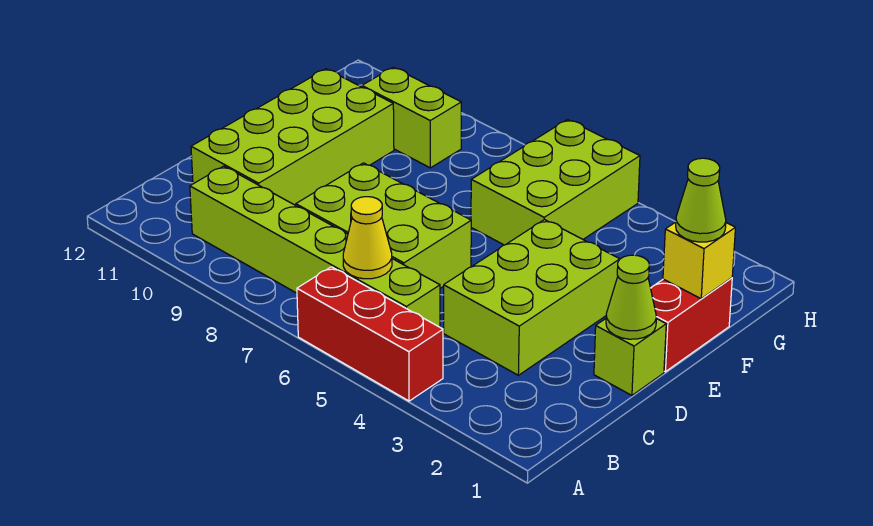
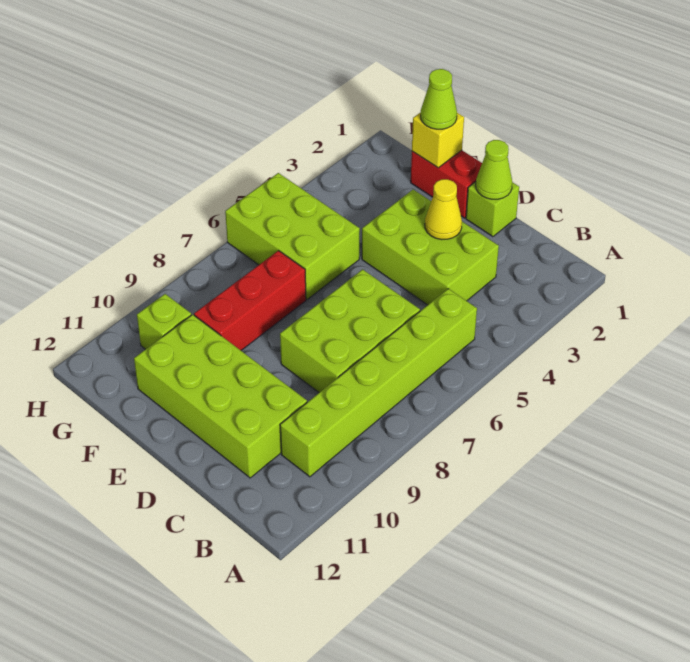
red brick A4:A6 level 1 -> red brick F7:F9 level 1
yellow cone B6 level 2 -> yellow cone D3 level 2
lime brick G9:G10 level 1 -> lime brick G10 level 1

